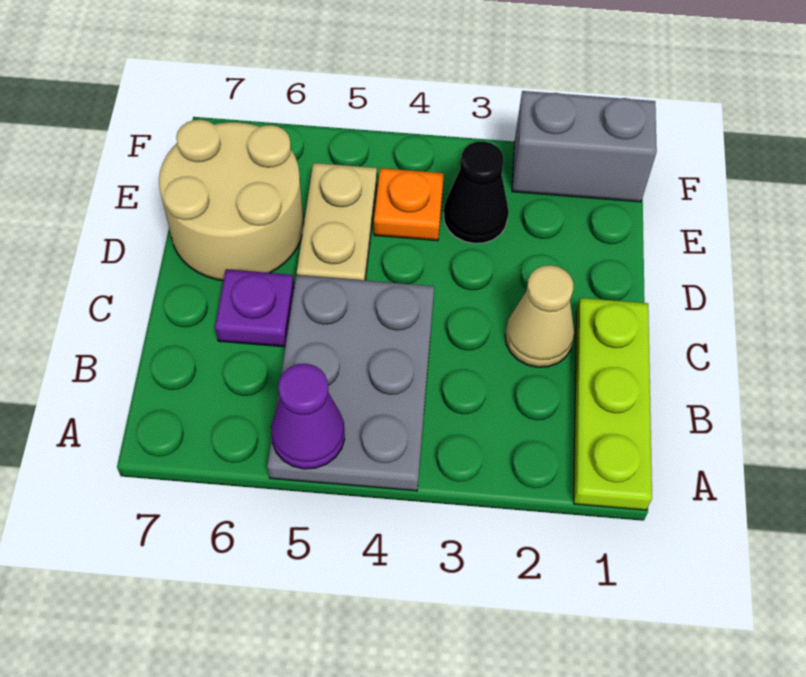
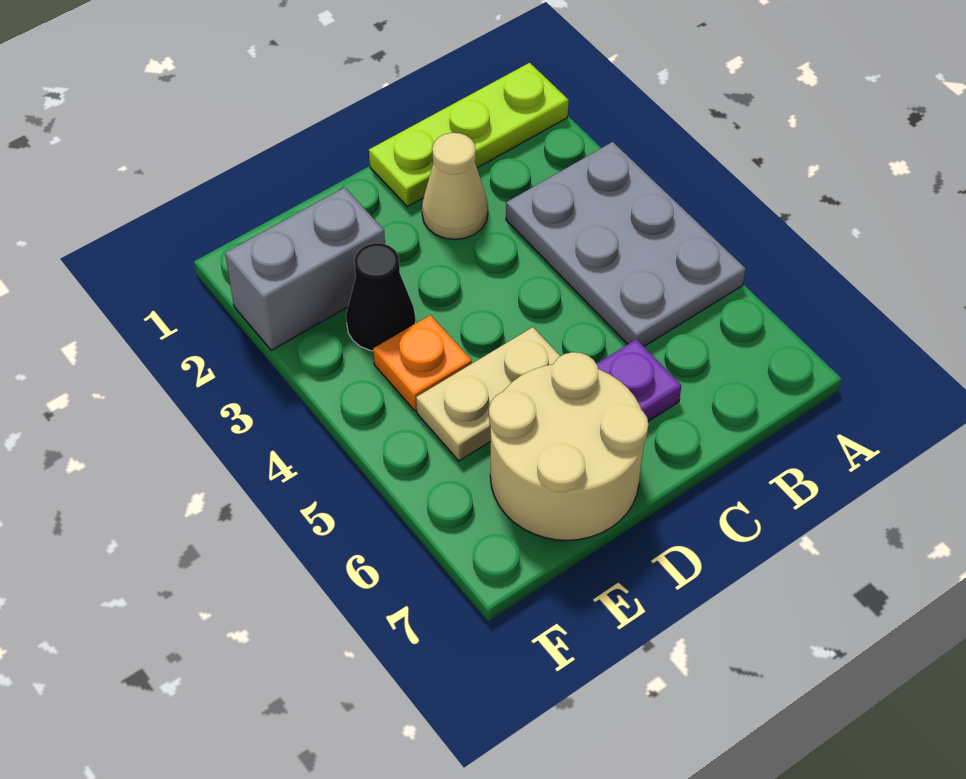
grey plate A4:C5 level 1 -> grey plate A3:B5 level 1
purple cone A5 level 2 -> none
grey brick F1:F2 level 1 -> grey brick E2:F2 level 1

